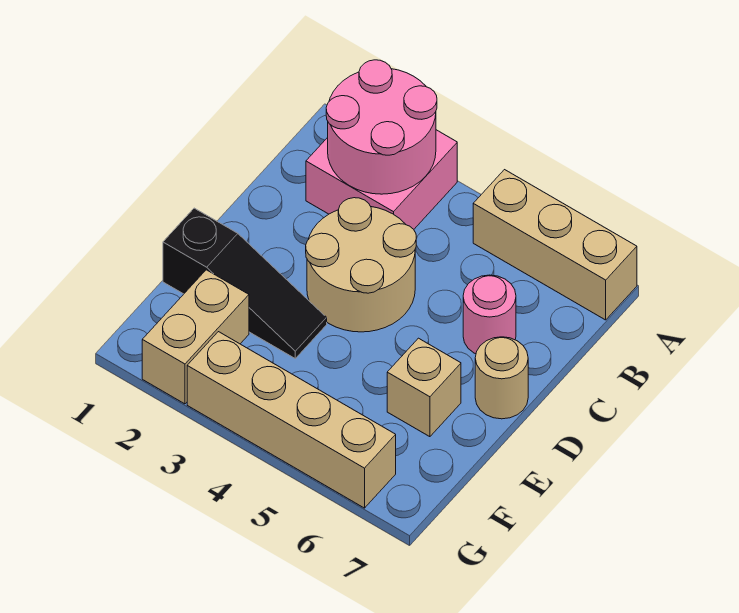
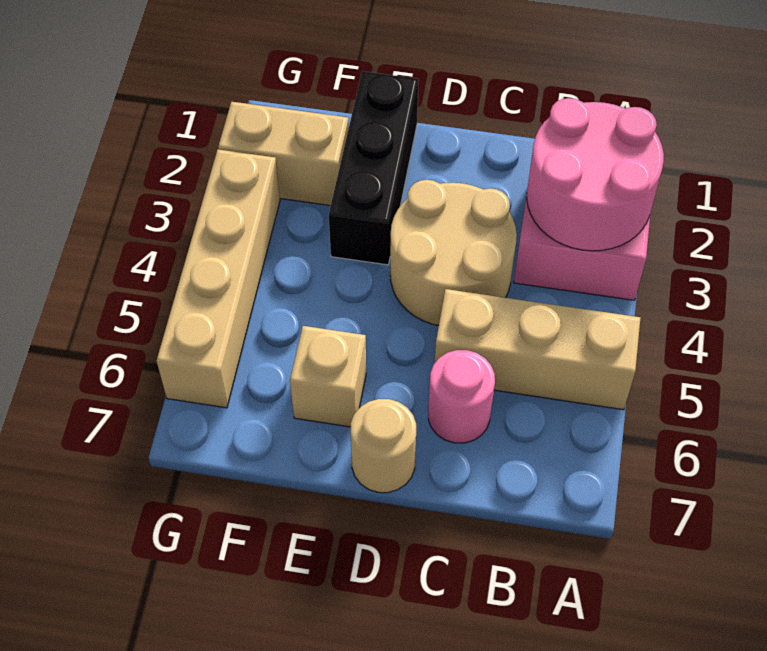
tan brick A5:A7 level 1 -> tan brick A5:C5 level 1
black slope E1:E3 level 1 top 1 -> black brick E1:E3 level 1

